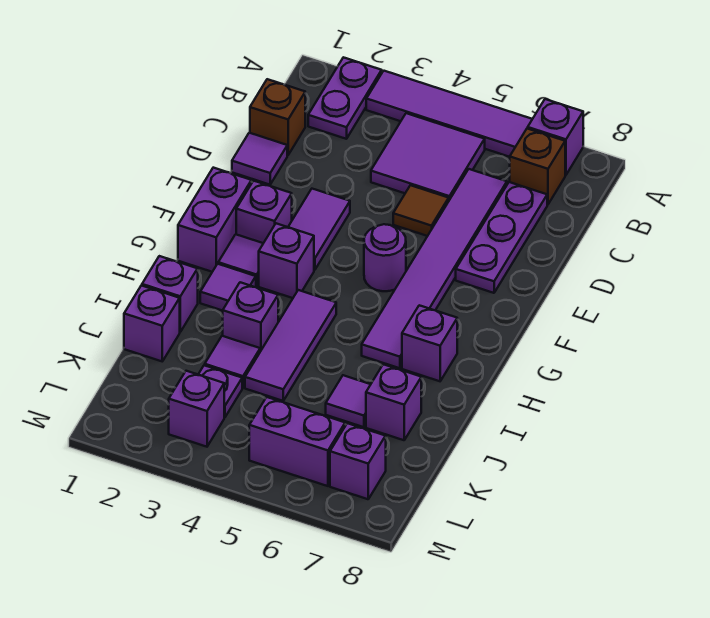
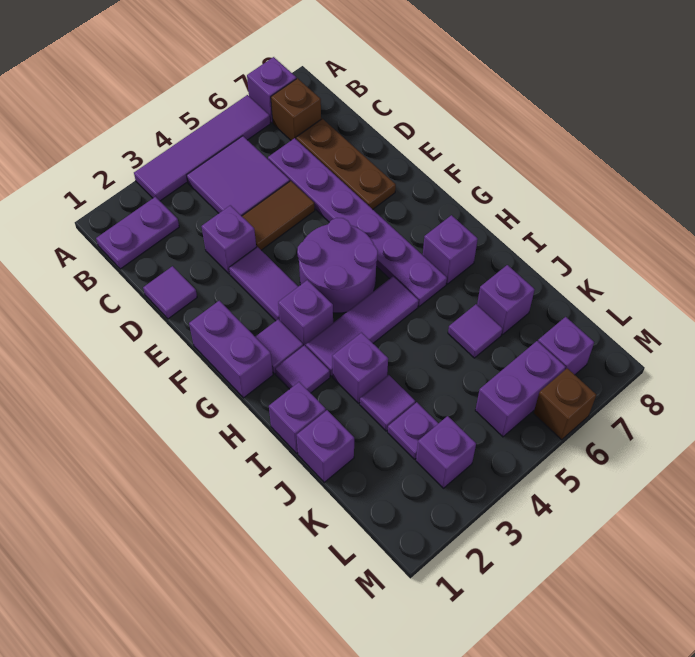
purple plate A2:B2 level 1 -> purple plate B1:B2 level 1
brown brick C1 level 1 -> brown brick M6 level 1
purple tile C6:H6 level 1 -> purple plate C6:H6 level 1
purple plate C7:E7 level 1 -> brown plate C7:E7 level 1
brown tile D5 level 1 -> brown tile D4:D5 level 1
purple brick F2 level 1 -> purple brick D3 level 1
purple round brick F5 level 1 -> purple round brick F4:G5 level 1
purple tile H4:J4 level 1 -> purple tile H3:H5 level 1

